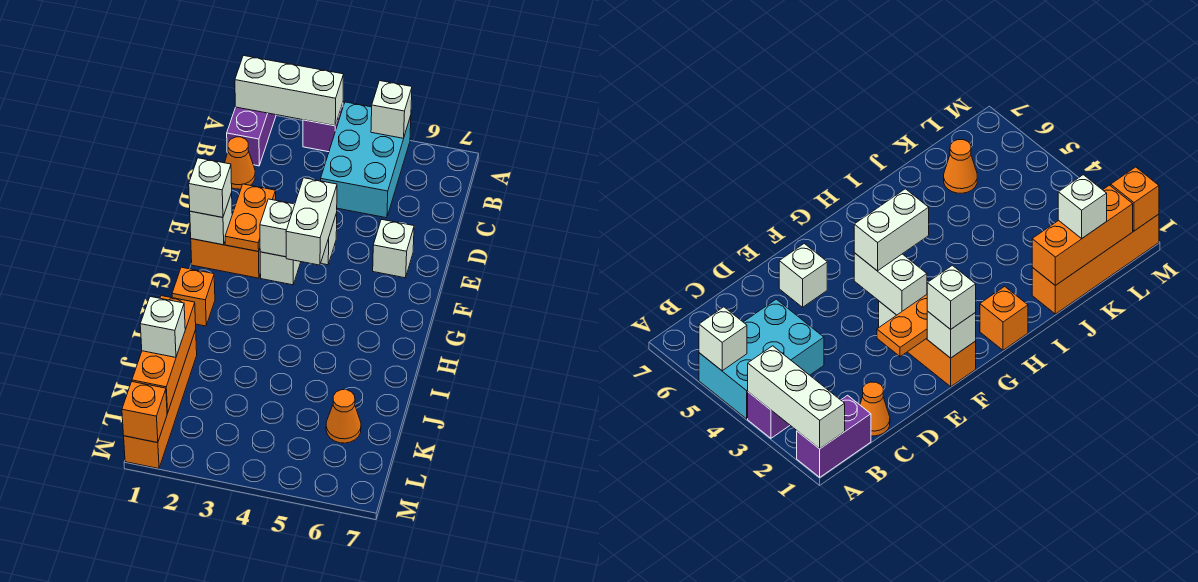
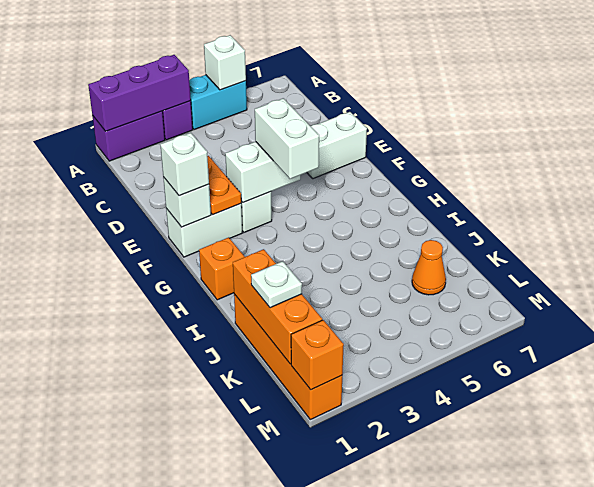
purple brick A1:B1 level 1 -> purple brick A1:A2 level 1
white brick A1:A3 level 2 -> purple brick A1:A3 level 2
cyan brick A4:C5 level 1 -> cyan brick A4:A5 level 1
orange cone C1 level 1 -> none
white brick E6 level 1 -> white brick E6:E7 level 1
orange brick F1:F2 level 1 -> white brick F1:F2 level 1
white brick K1 level 3 -> white plate K1 level 3

